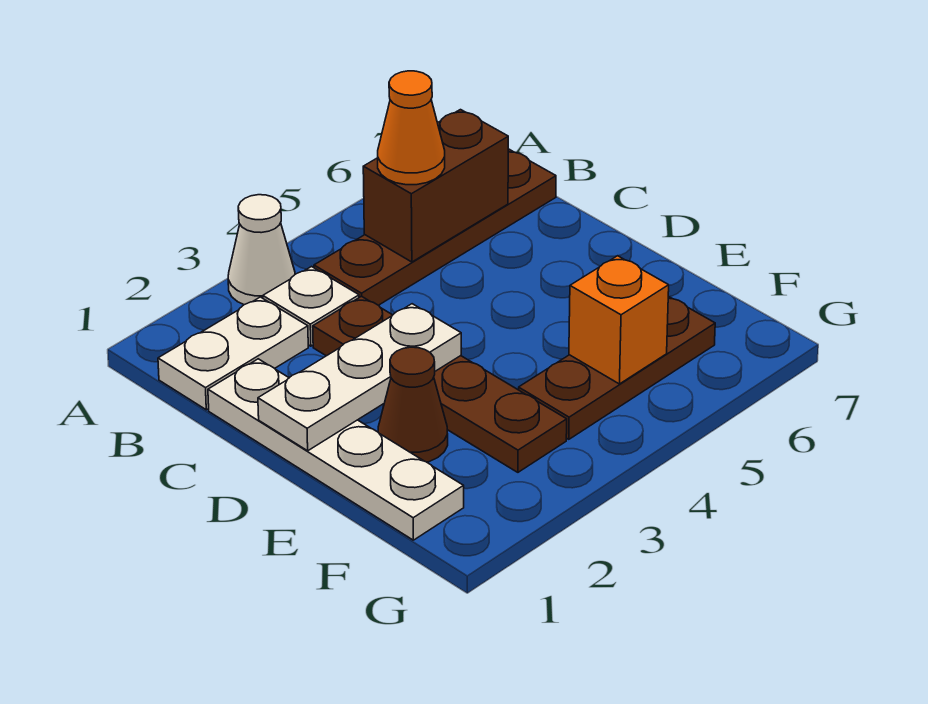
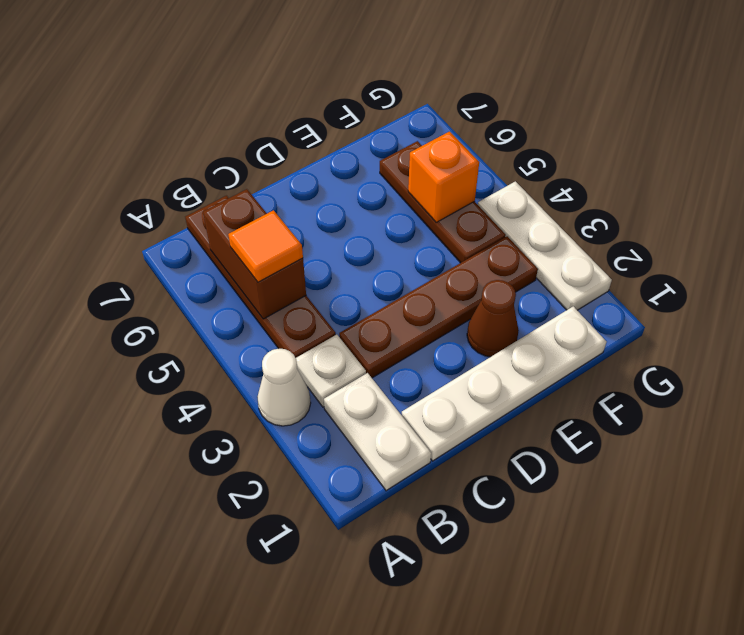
orange cone B5 level 3 -> orange tile B5 level 3
white plate D1:D3 level 2 -> white plate G2:G4 level 1

